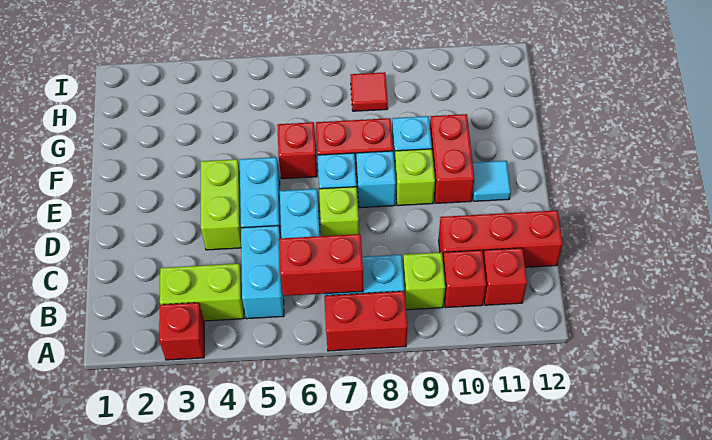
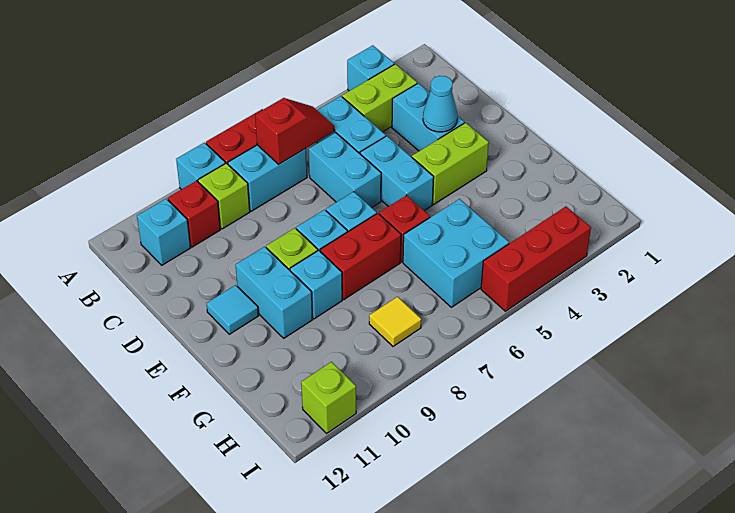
red brick A3 level 1 -> cyan brick A3 level 1
none -> cyan brick A9 level 1
red brick B6:B7 level 2 -> red slope B6:B7 level 2 top 7
red brick B11 level 1 -> cyan brick B11 level 1
none -> cyan brick C3:D3 level 1
red brick C10:C12 level 1 -> red brick I3:I5 level 1
none -> cyan cone D3 level 2
lime brick D4:E4 level 1 -> lime brick E3:E4 level 1
lime brick D7 level 1 -> lime brick I11 level 1
red brick E10:F10 level 1 -> cyan brick E10:F10 level 1
none -> cyan brick G5:H6 level 1
red tile H8 level 1 -> yellow tile H8 level 1

